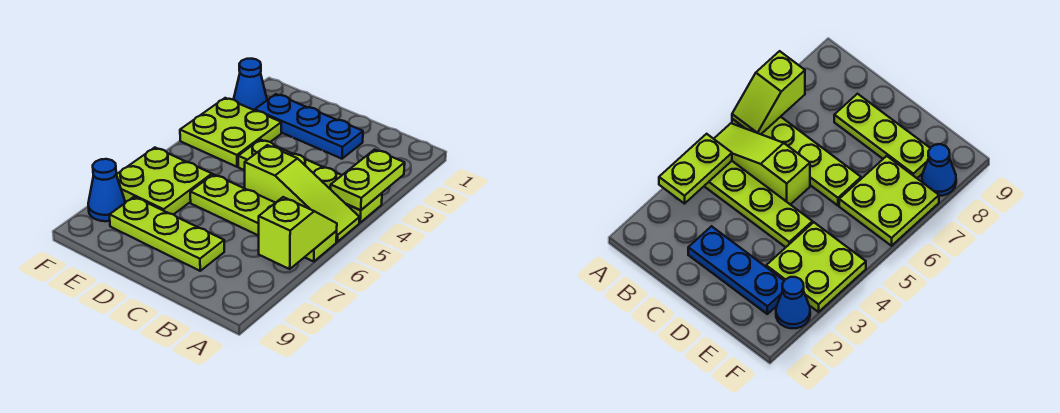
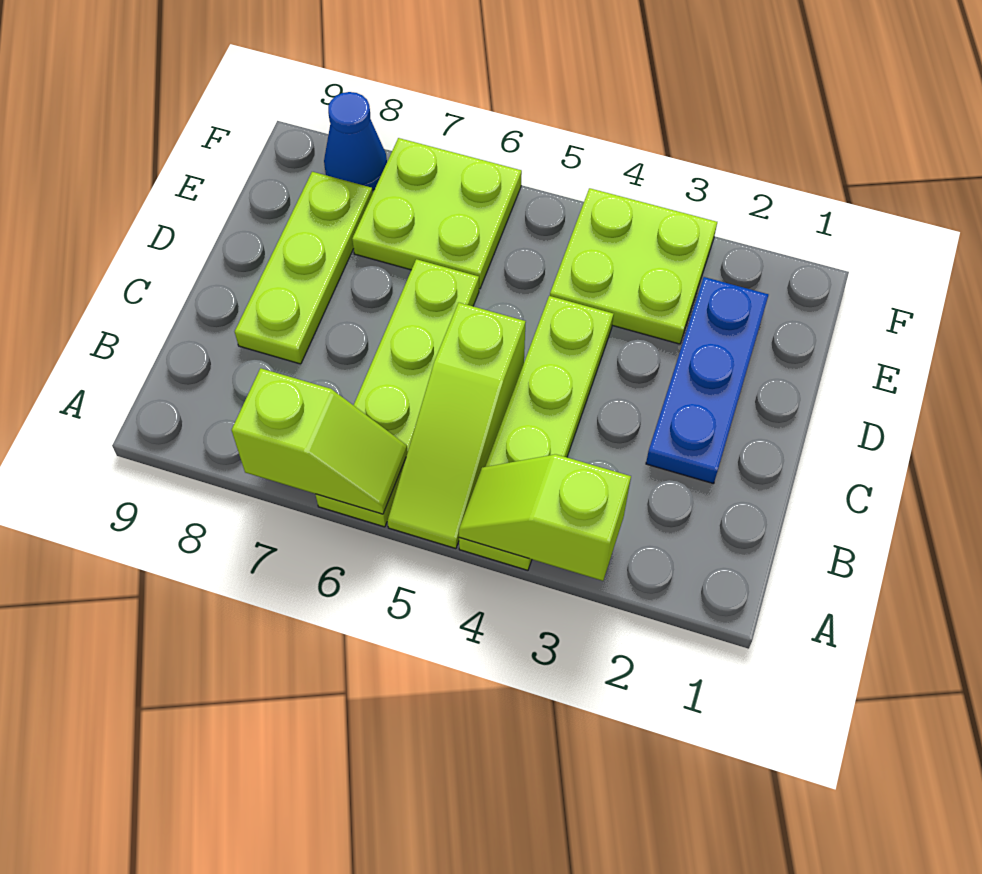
lime plate A3:A4 level 2 -> lime slope A3:A4 level 2 top 3
blue cone F2 level 1 -> none

